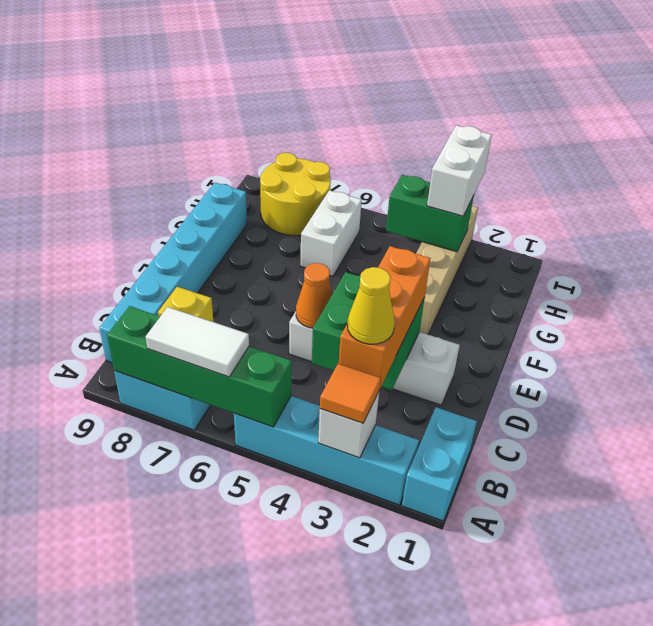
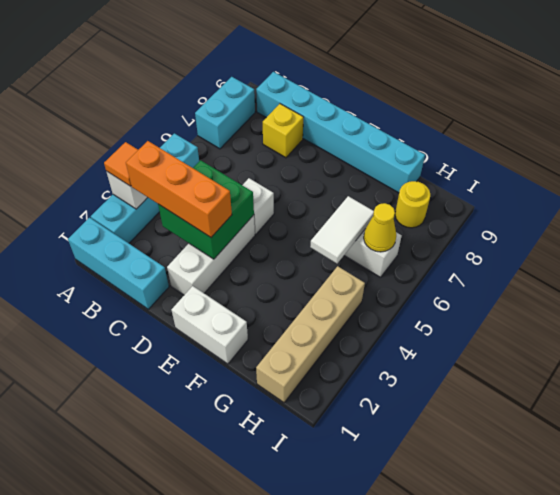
cyan brick A1:B1 level 1 -> cyan brick A1:C1 level 1
green brick A5:A8 level 2 -> none
white tile A6:A7 level 3 -> white tile G5:G6 level 2
yellow cone B3 level 4 -> yellow cone H6 level 2
orange cone D5 level 2 -> none
tan brick F3:I3 level 1 -> tan brick H1:H4 level 1
green brick H3:H4 level 2 -> none
white brick H3:I3 level 3 -> white brick E1:F1 level 1
yellow round brick H7:I8 level 1 -> yellow round brick H8 level 1

